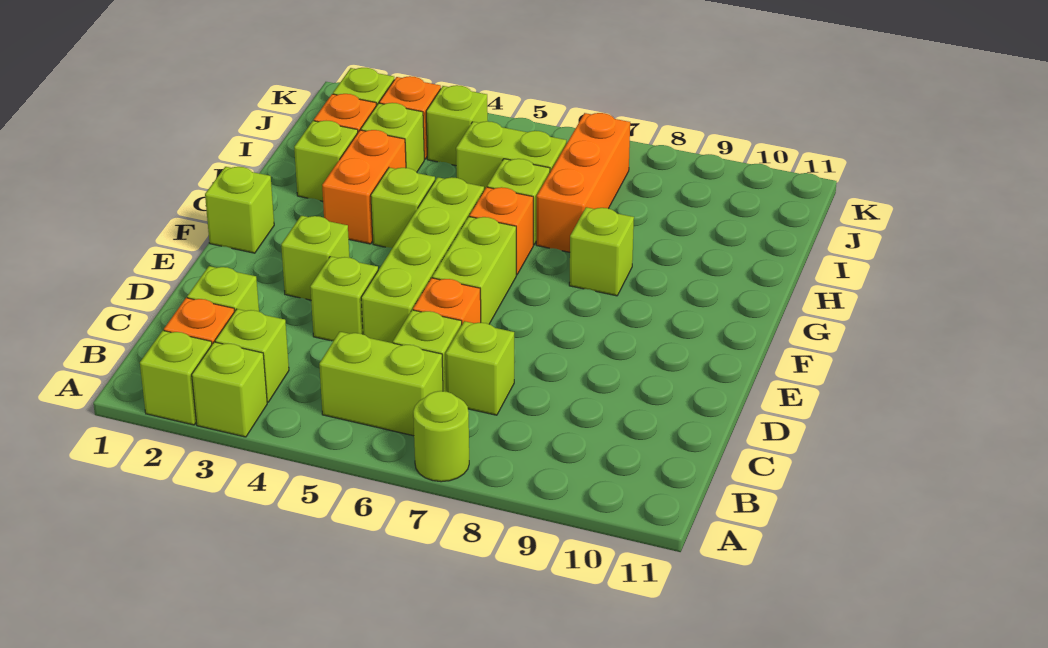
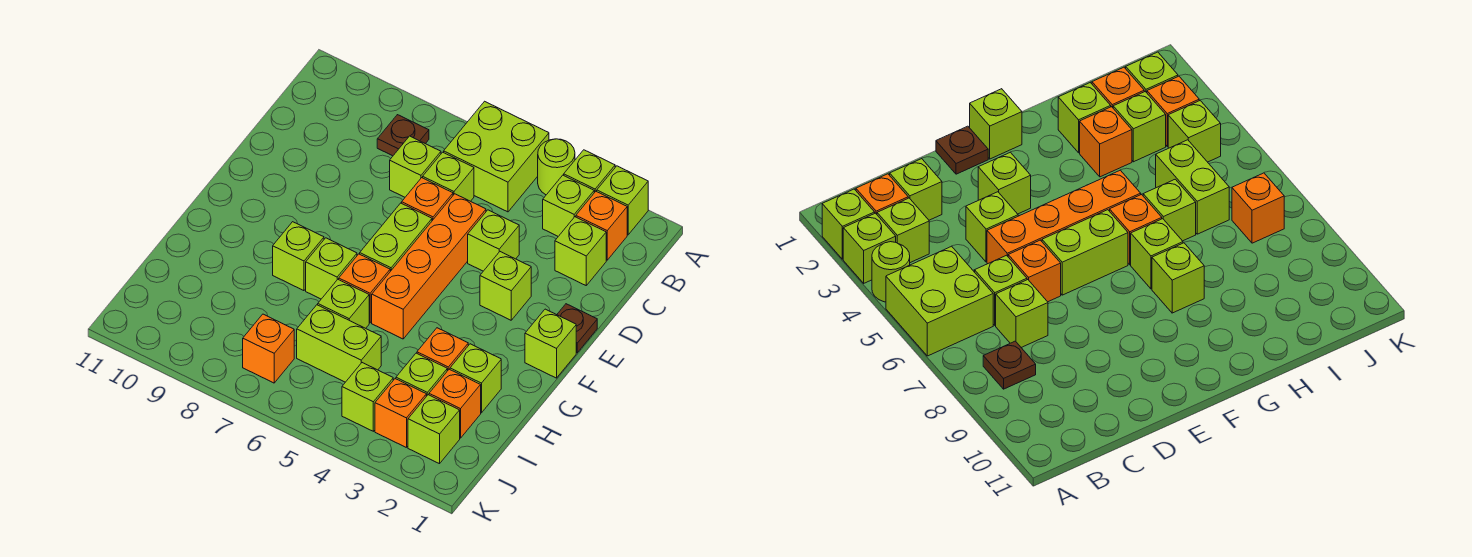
lime round brick A7 level 1 -> lime round brick A4 level 1
lime brick B5:B6 level 1 -> lime brick A5:B6 level 1
none -> brown plate B8 level 1
lime brick D5:G5 level 1 -> orange brick D5:G5 level 1
none -> brown plate E1 level 1
orange brick G3:H3 level 1 -> orange brick H3 level 1
lime brick G4 level 1 -> lime brick G7 level 1
orange brick H7:J7 level 1 -> orange brick J7 level 1

